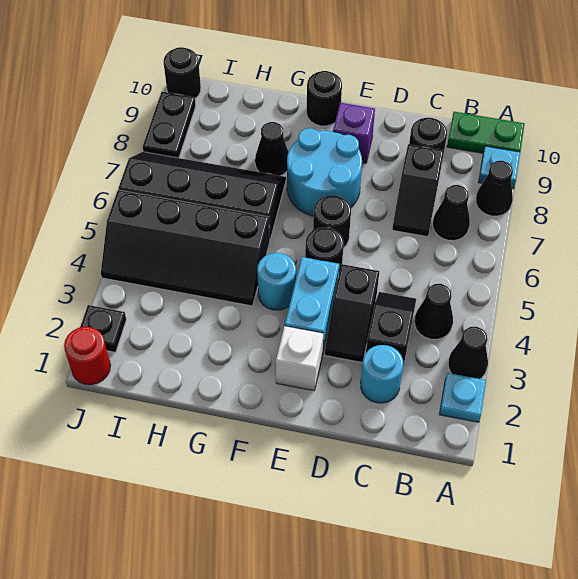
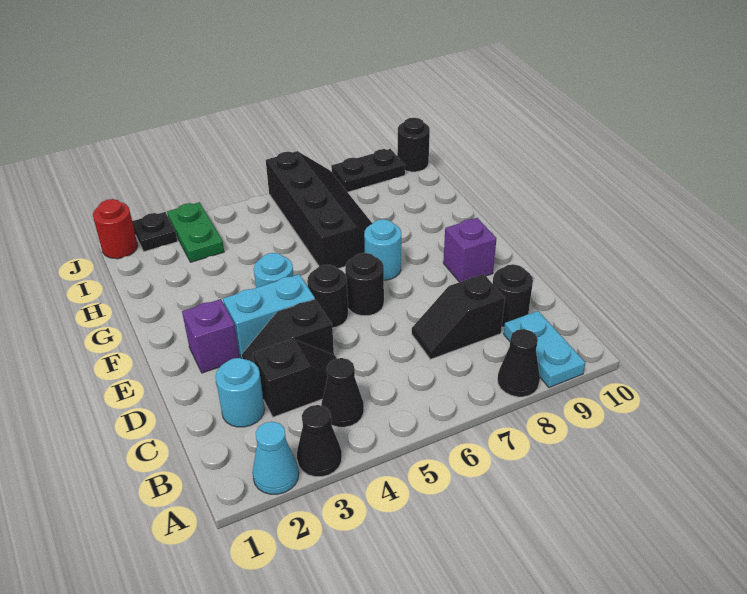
cyan plate A2 level 1 -> cyan cone A2 level 1
cyan plate A9 level 1 -> cyan plate A9:B9 level 1
green plate A10:B10 level 1 -> green plate I3:J3 level 1
black cone B7 level 1 -> none
white brick E2 level 1 -> purple brick E2 level 1
cyan round brick E7:F8 level 1 -> cyan round brick F7 level 1
black round brick F10 level 1 -> none
black slope G4:J5 level 1 top 5 -> none
black cone G8 level 1 -> none

